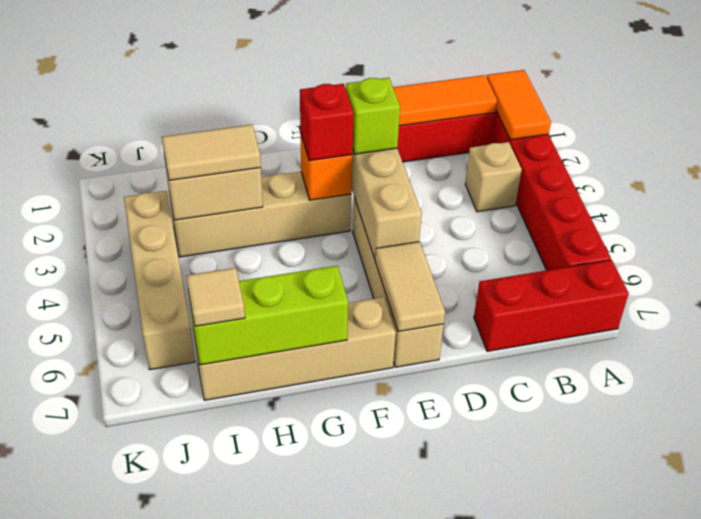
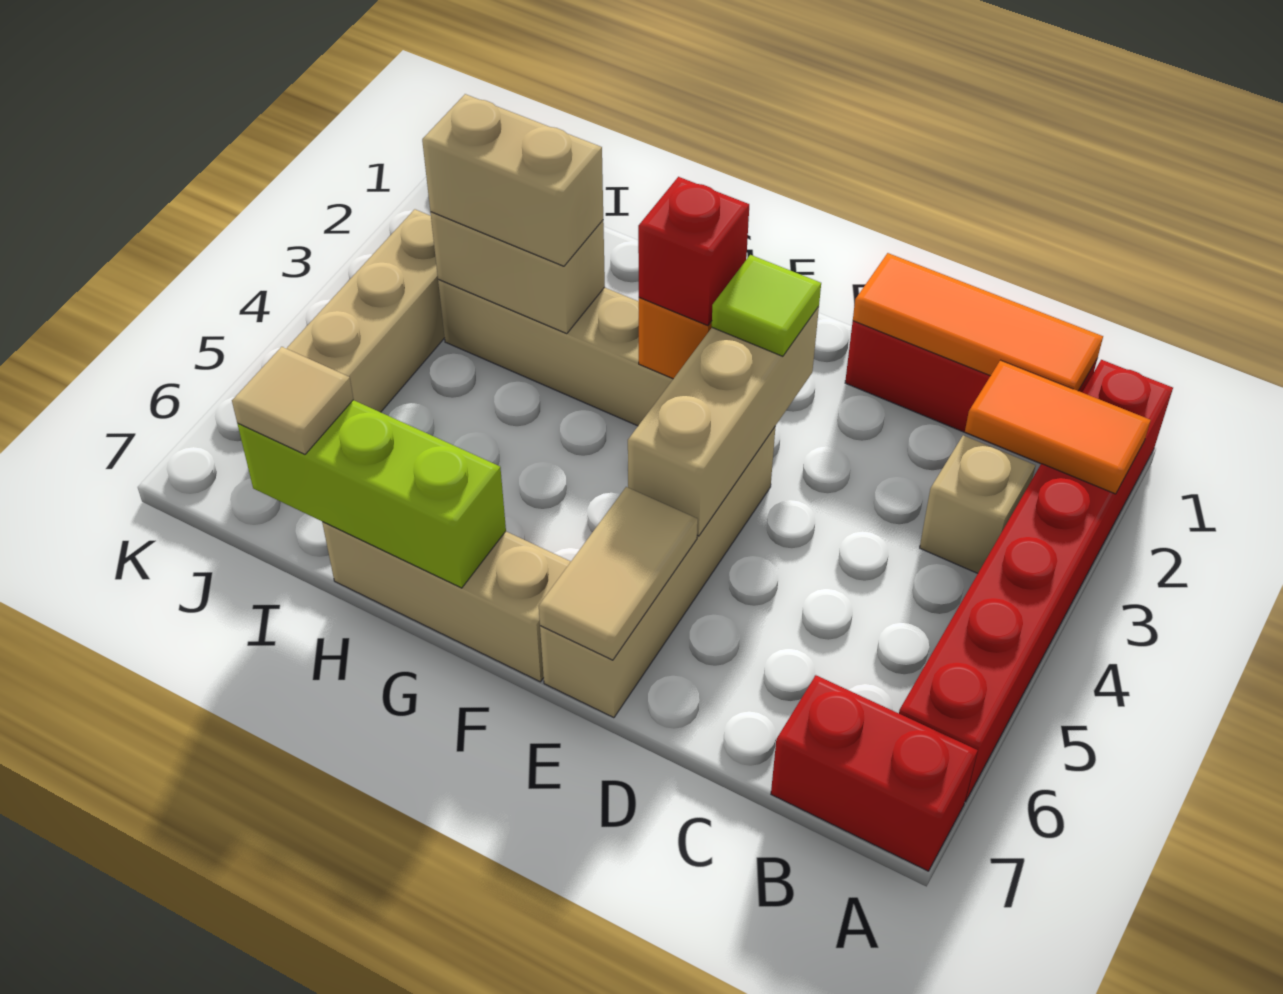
orange tile A1:A2 level 2 -> orange tile A2:B2 level 2
red brick A7:C7 level 1 -> red brick A7:B7 level 1
lime brick E3 level 3 -> lime tile E3 level 3
tan brick F7:I7 level 1 -> tan brick F7:H7 level 1
tan tile H3:I3 level 3 -> tan brick H3:I3 level 3

